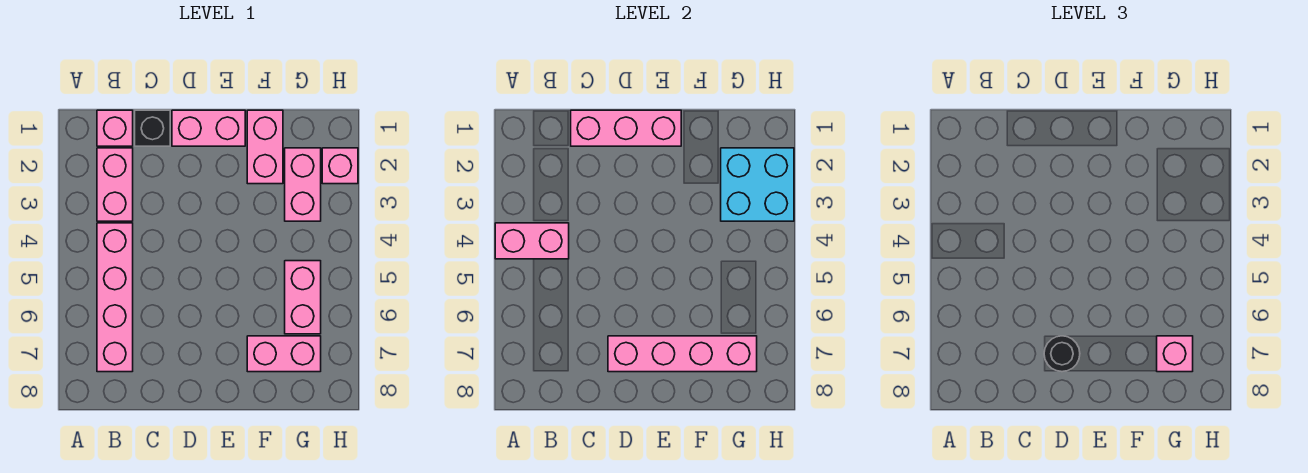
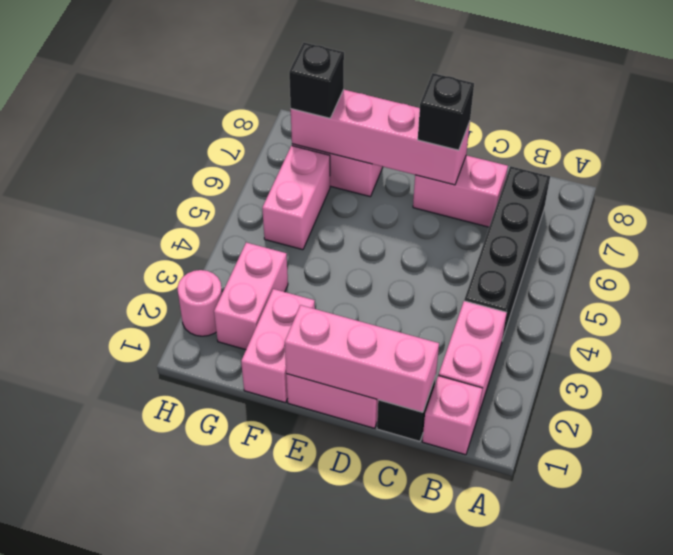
pink brick A4:B4 level 2 -> pink brick C7:D7 level 1
pink brick B4:B7 level 1 -> black brick B4:B7 level 1
black round brick D7 level 3 -> black brick D7 level 3
cyan brick G2:H3 level 2 -> none
pink brick G7 level 3 -> black brick G7 level 3
pink brick H2 level 1 -> pink round brick H2 level 1

